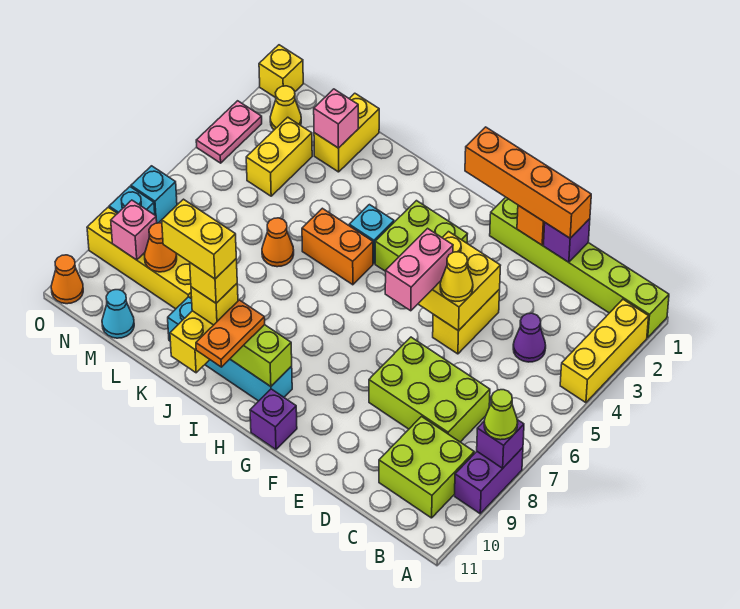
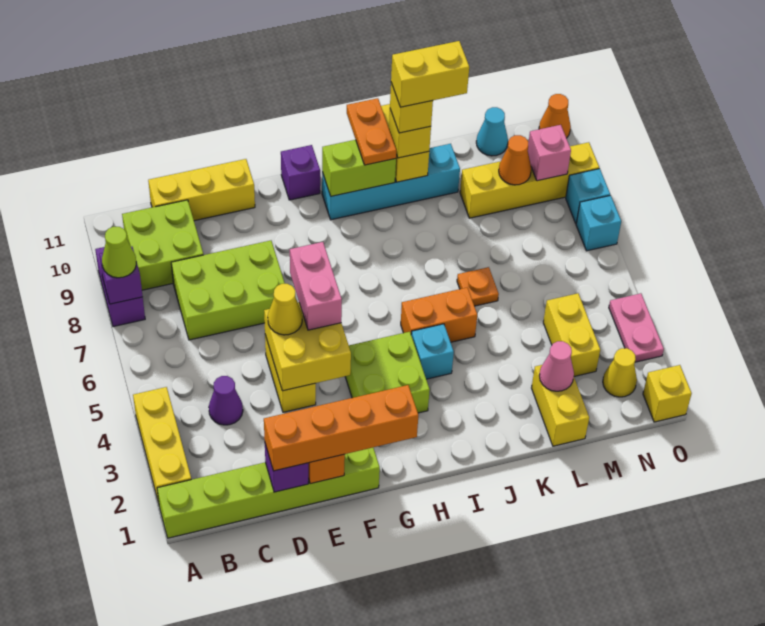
none -> yellow brick C11:E11 level 1
orange cone K6 level 1 -> orange plate K6 level 1
pink brick L2 level 2 -> pink cone L2 level 2

